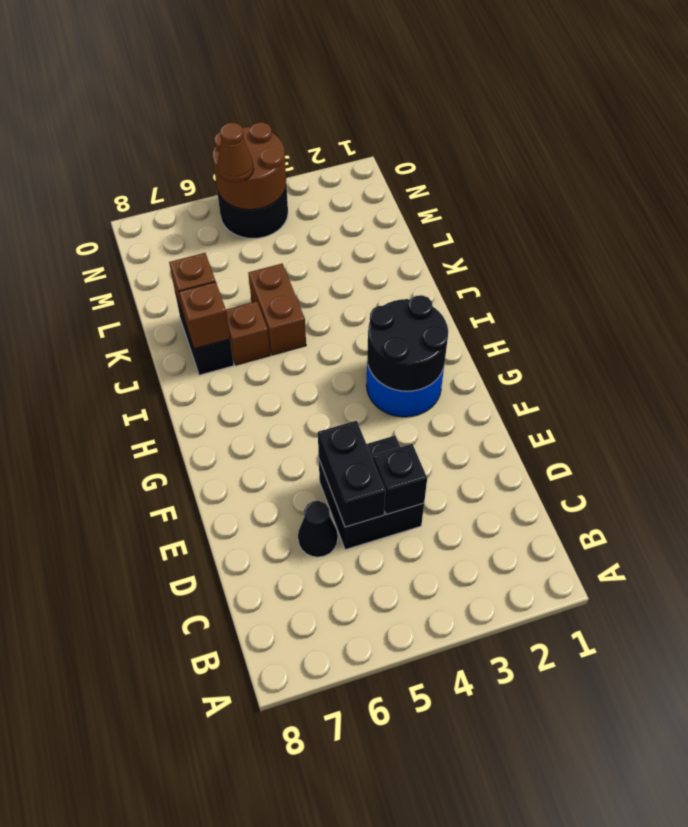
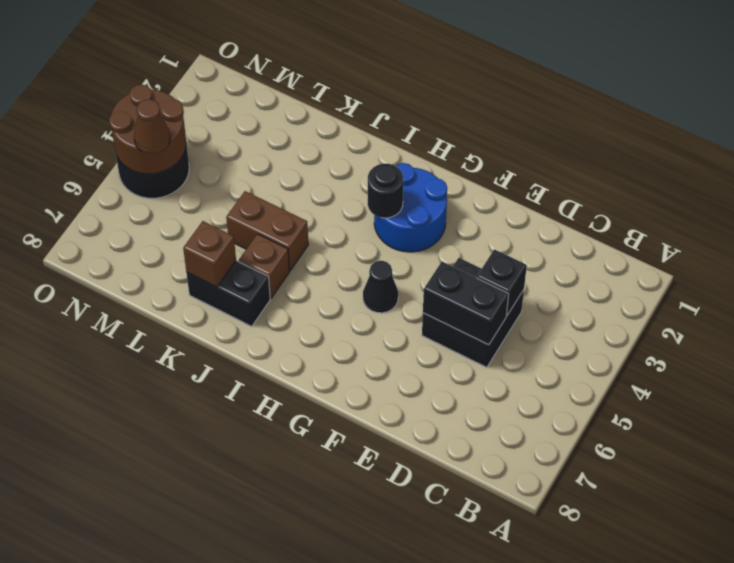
black cone D6 level 1 -> black cone G5 level 1
black round brick G2:H3 level 2 -> black round brick H3 level 2
brown brick J7 level 2 -> none

